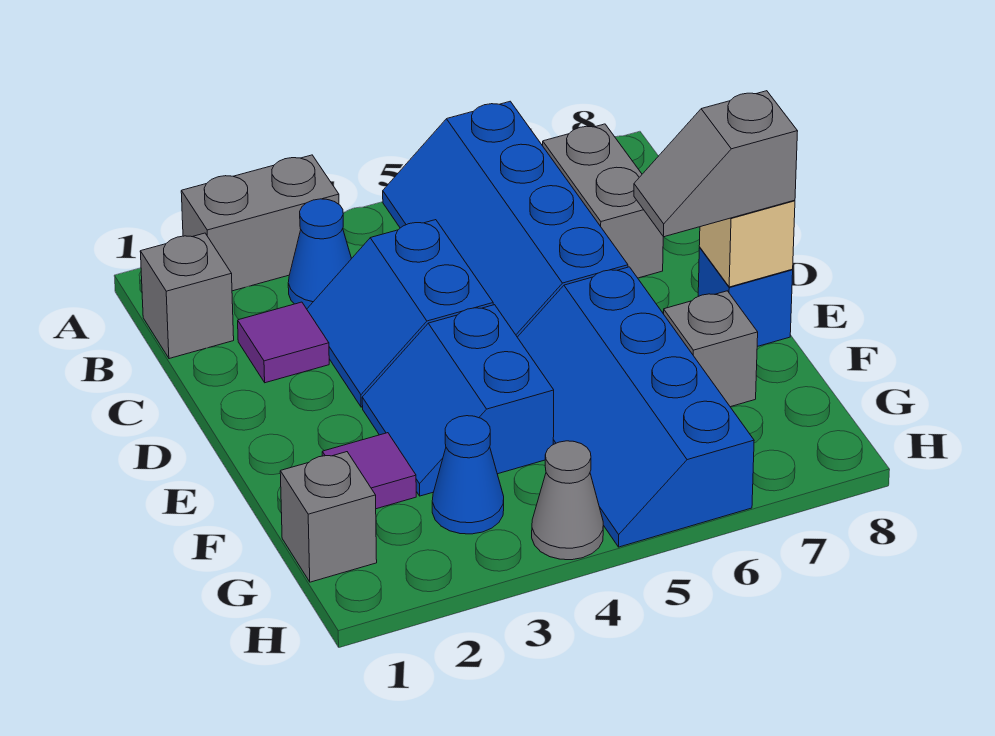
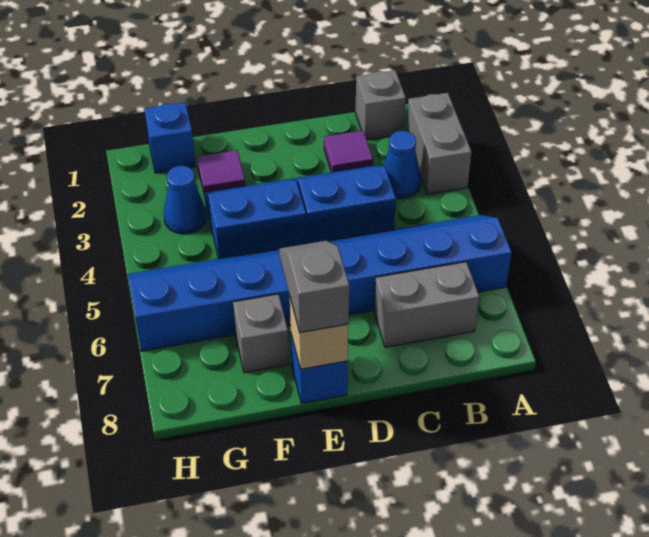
grey brick G1 level 1 -> blue brick G1 level 1
grey cone H4 level 1 -> none

